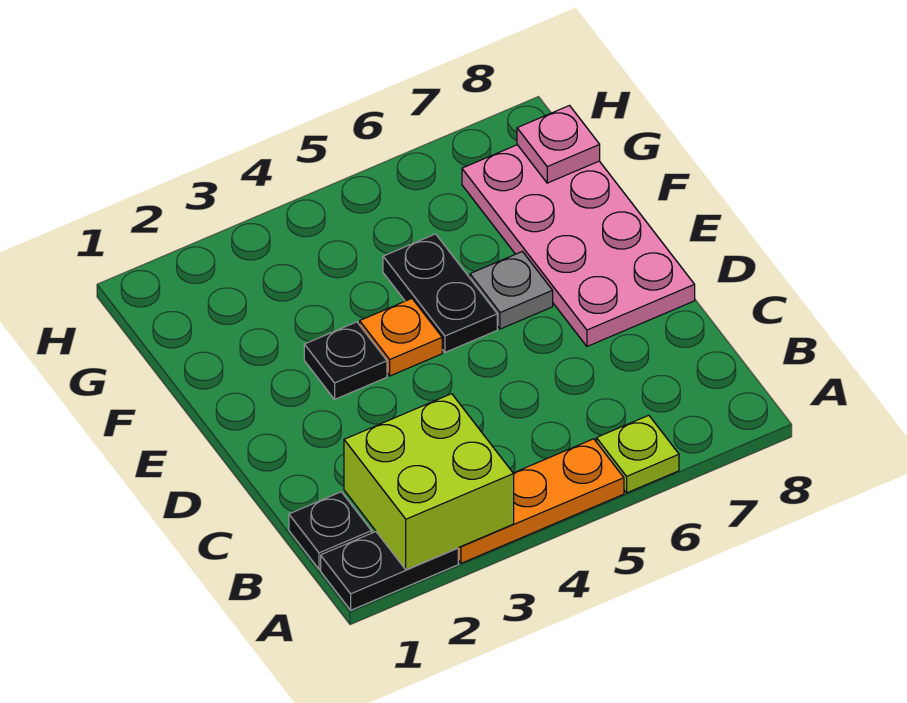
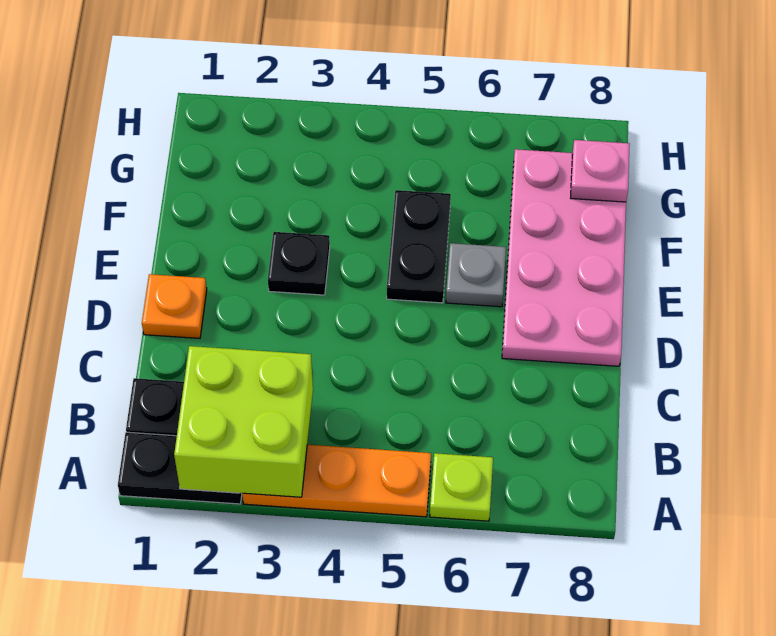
orange plate E4 level 1 -> orange plate D1 level 1

